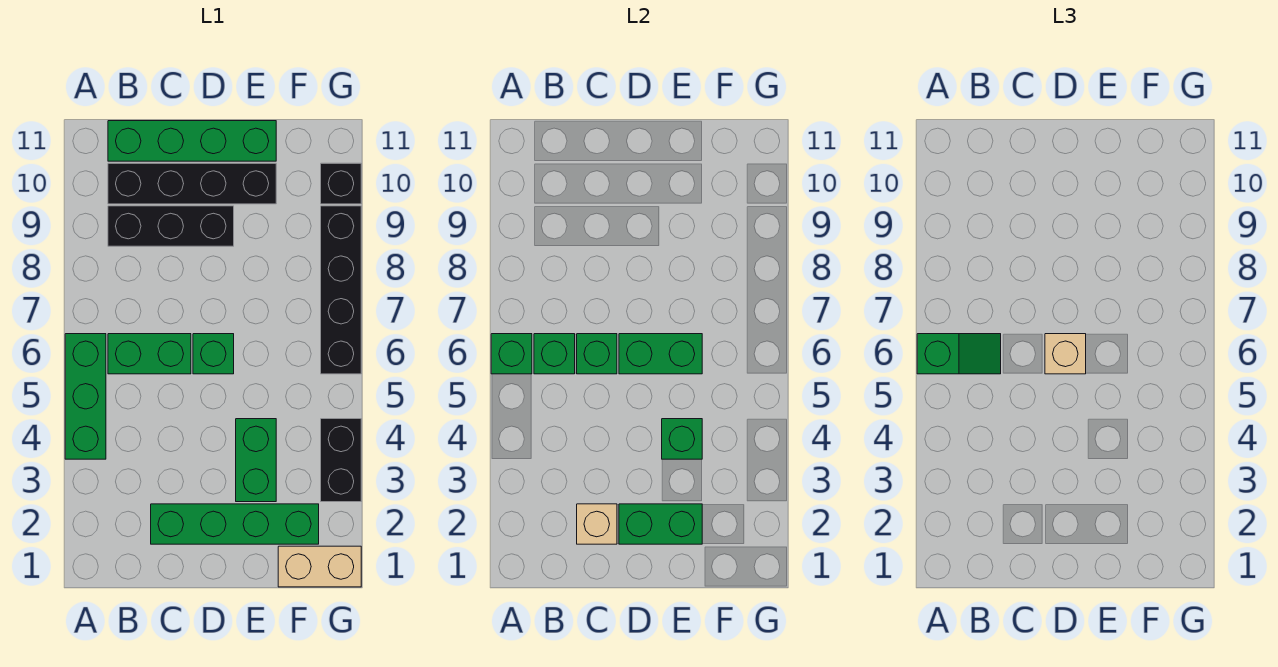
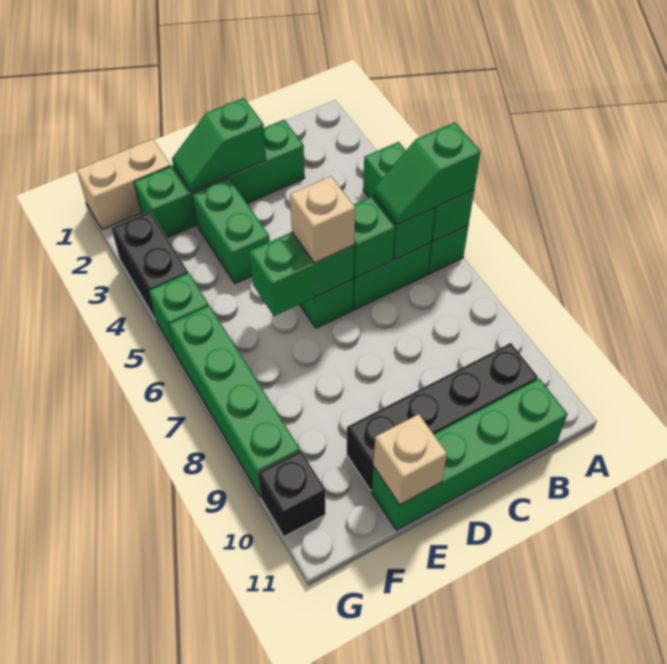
black brick B9:D9 level 1 -> none
tan brick C2 level 2 -> tan brick E11 level 2
green brick D2:E2 level 2 -> green slope D2:E2 level 2 top D
green brick E4 level 2 -> green brick G5 level 1
black brick G6:G9 level 1 -> green brick G6:G9 level 1

